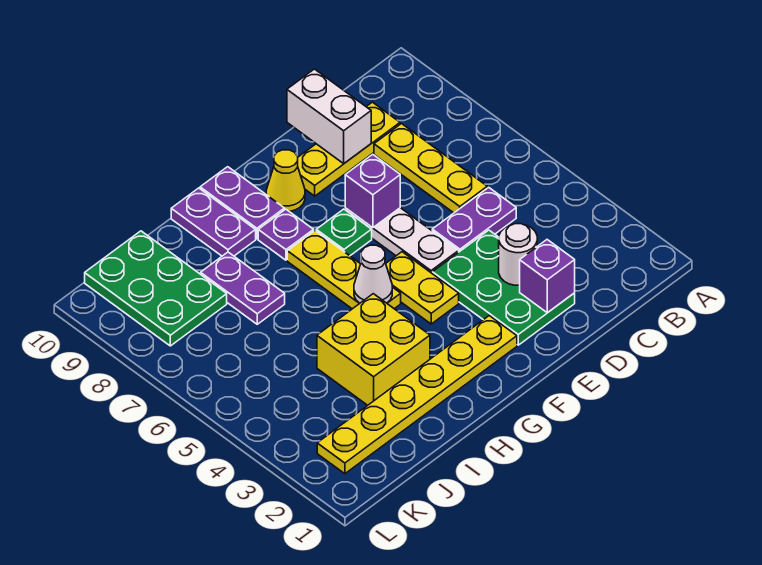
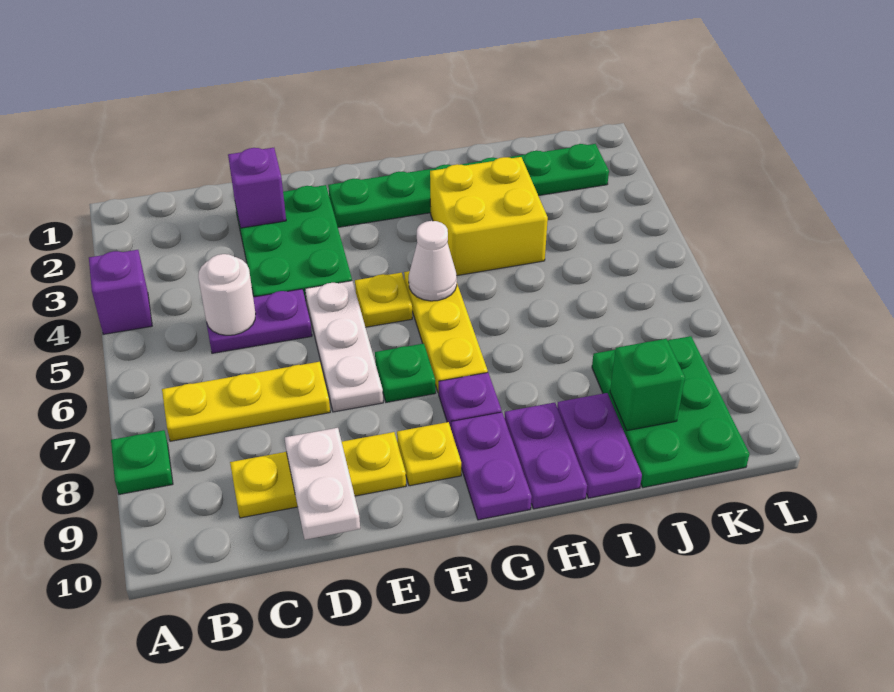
none -> green plate A8 level 1
yellow plate C6:C8 level 1 -> yellow plate B7:D7 level 1
white round brick D3 level 2 -> white round brick C5 level 2
white brick D9:D10 level 2 -> white plate D9:D10 level 2
purple brick E7 level 2 -> purple brick A4 level 1
yellow plate F2:K2 level 1 -> green plate F2:K2 level 1
yellow plate F4:F5 level 1 -> yellow plate F5 level 1
yellow cone F9 level 1 -> yellow plate F9 level 1
purple plate I7:I8 level 1 -> purple plate I9:I10 level 1
none -> green brick J9 level 2

